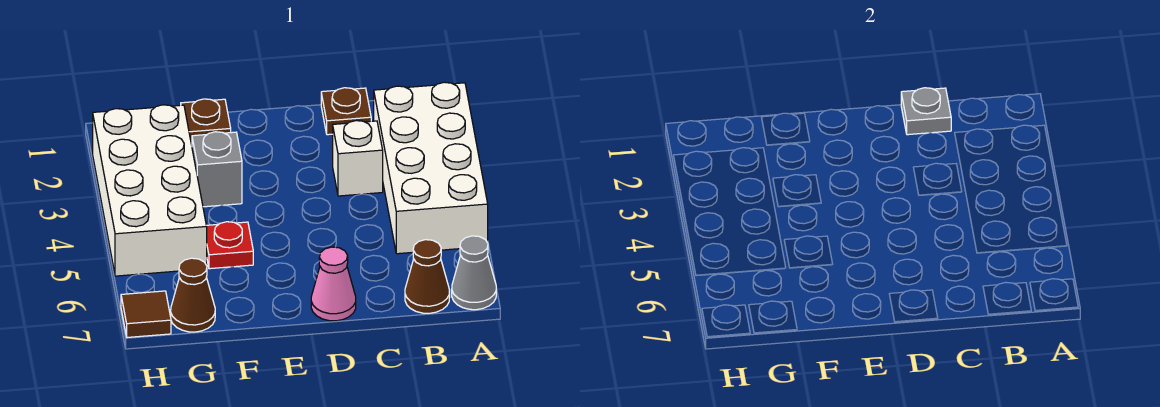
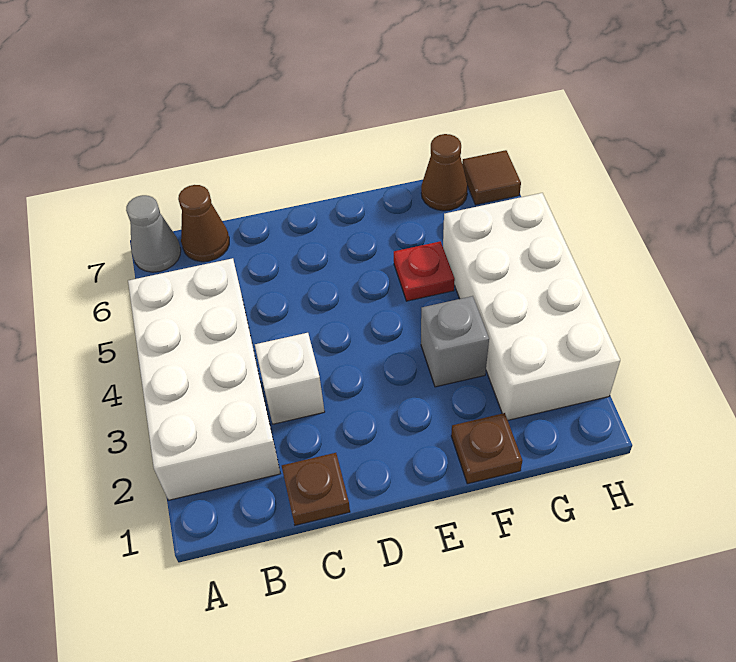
grey plate C1 level 2 -> none
pink cone D7 level 1 -> none

